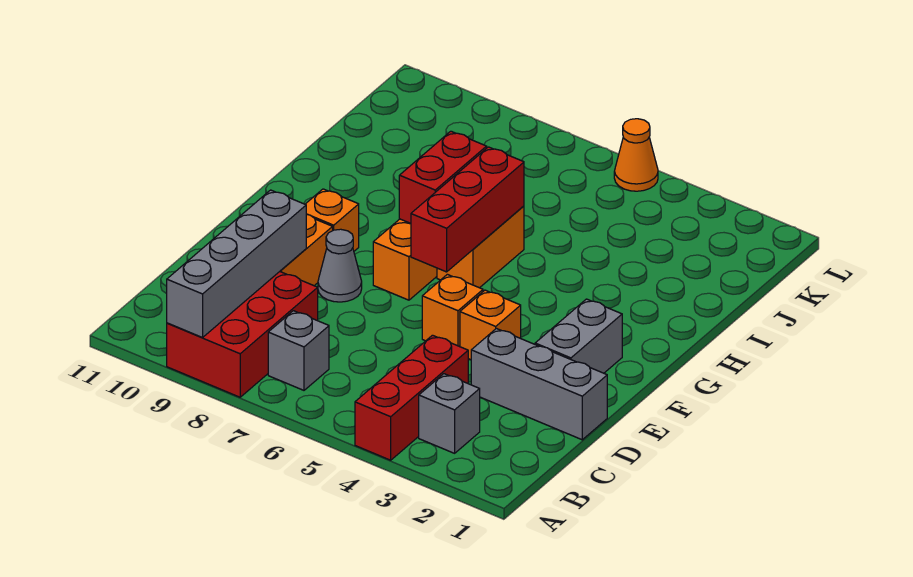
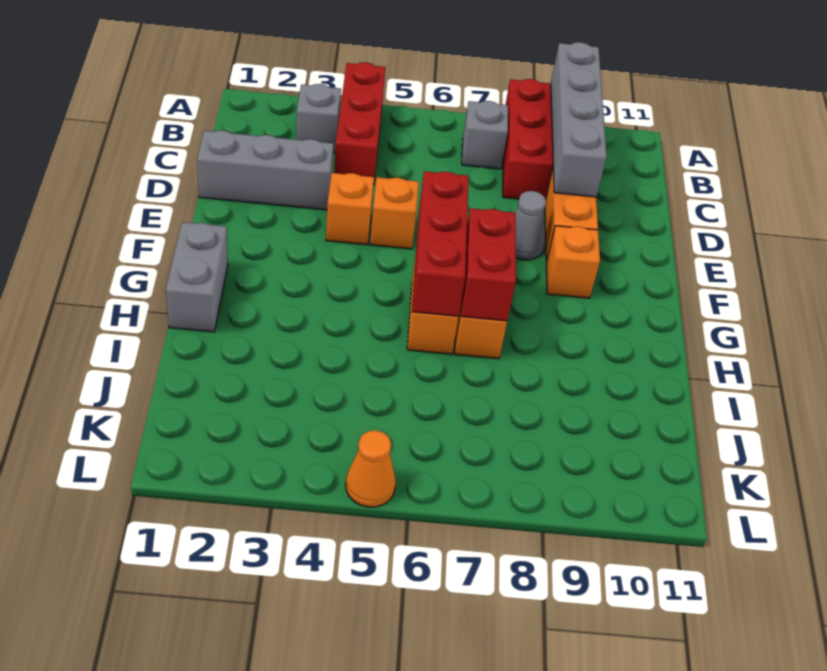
grey brick E2:F2 level 1 -> grey brick G1:H1 level 1

